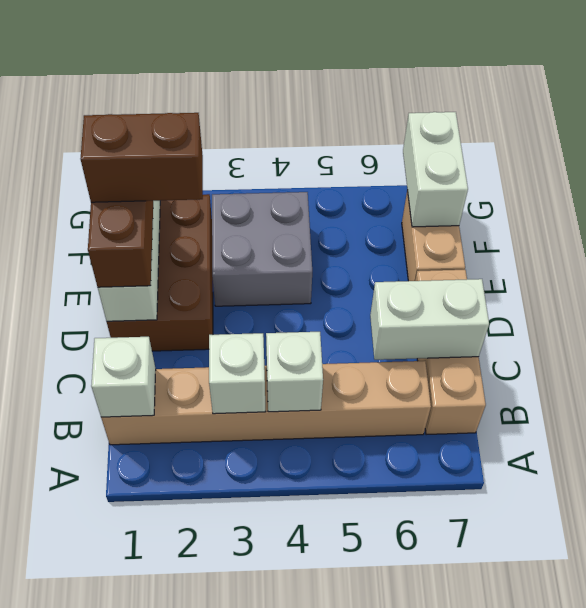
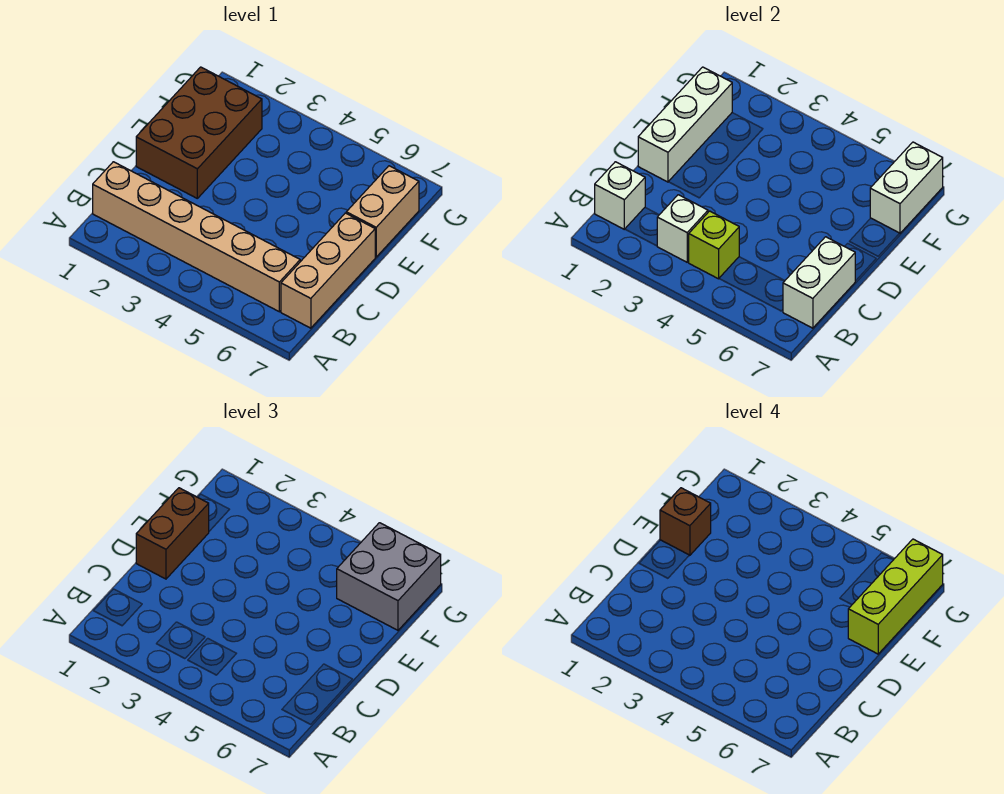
white brick B4 level 2 -> lime brick B4 level 2
white brick C6:C7 level 2 -> white brick B7:C7 level 2
brown brick E1:E2 level 4 -> brown brick E1 level 4
grey brick E3:F4 level 1 -> grey brick F6:G7 level 3
none -> lime brick E7:G7 level 4

